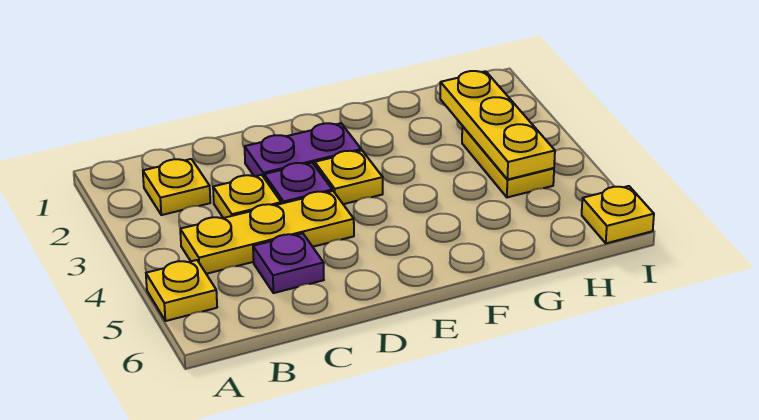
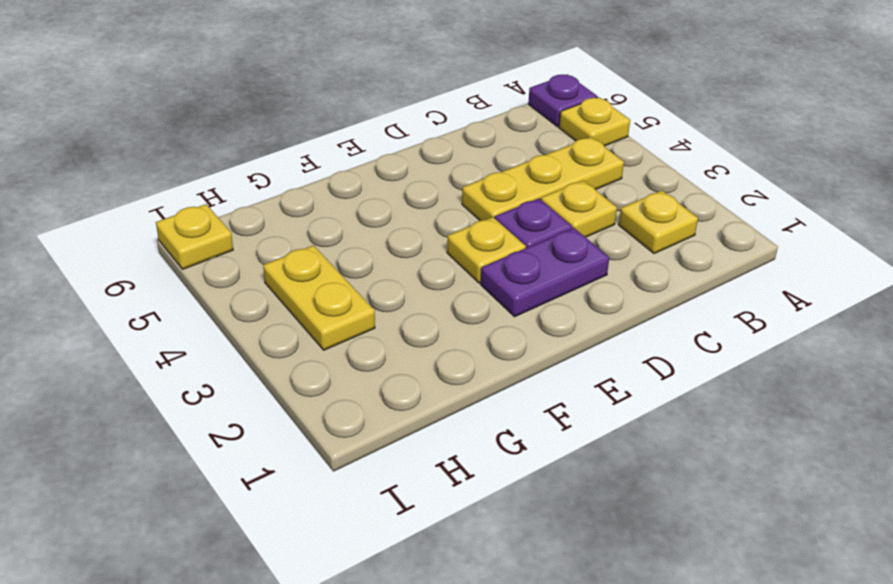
purple plate C5 level 1 -> purple plate A6 level 1
yellow plate H2:H4 level 2 -> none

